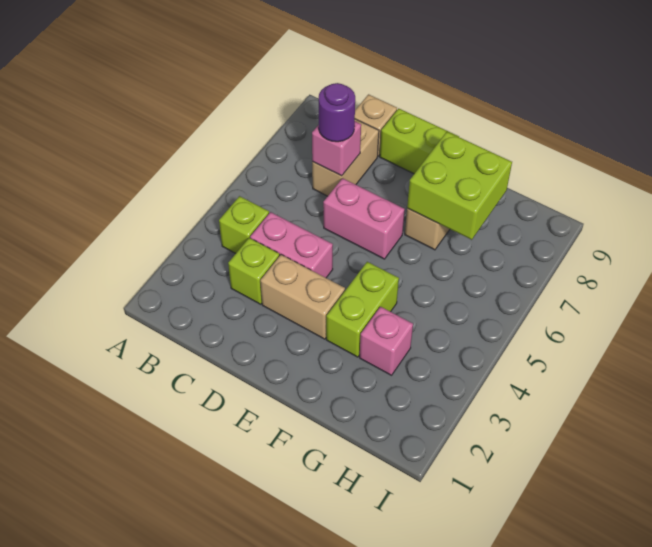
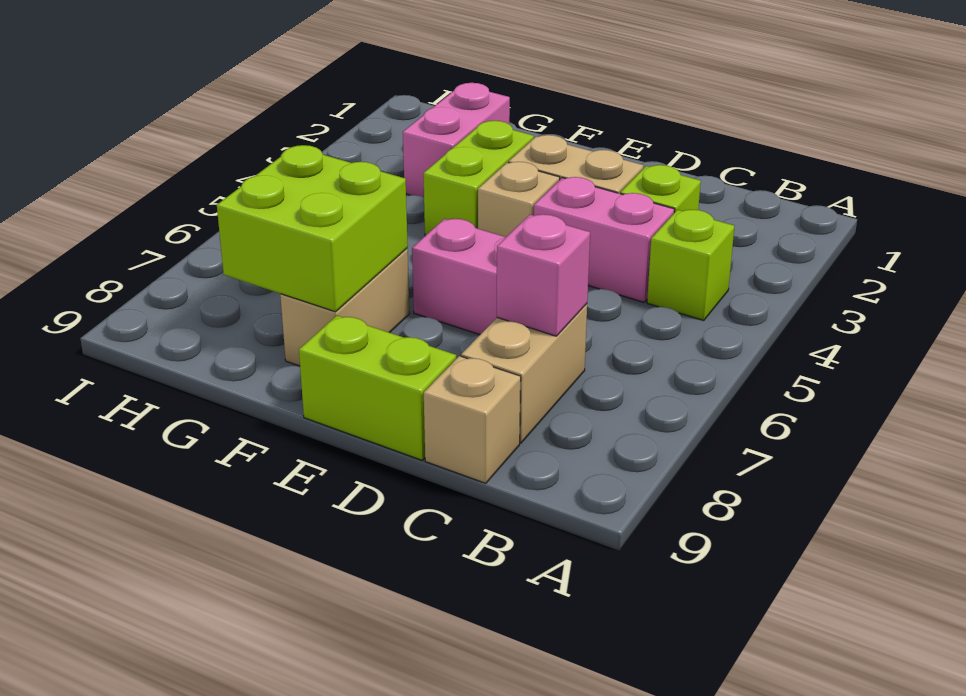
purple round brick C7 level 3 -> none
none -> tan brick E4 level 1
pink brick G3 level 1 -> pink brick G2:G3 level 1

